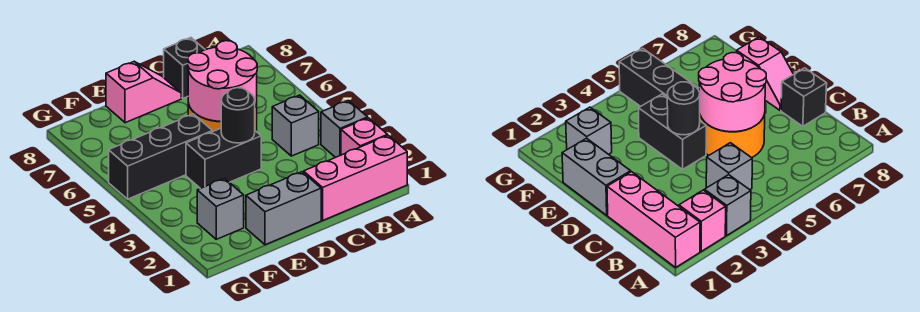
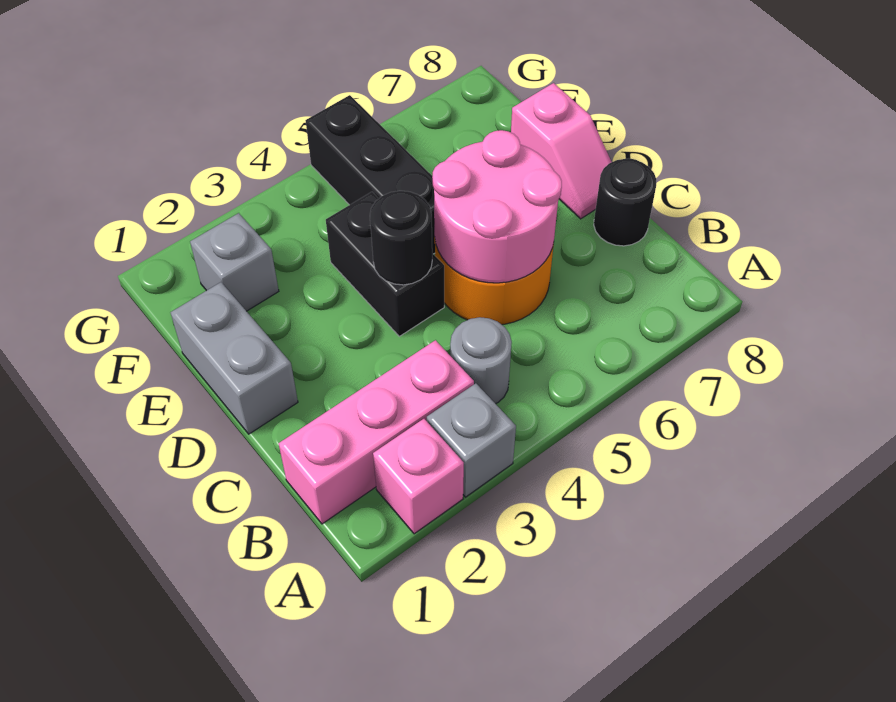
pink brick A1:C1 level 1 -> pink brick B1:B3 level 1
grey brick B4 level 1 -> grey round brick B4 level 1
black brick C8 level 1 -> black round brick C8 level 1

